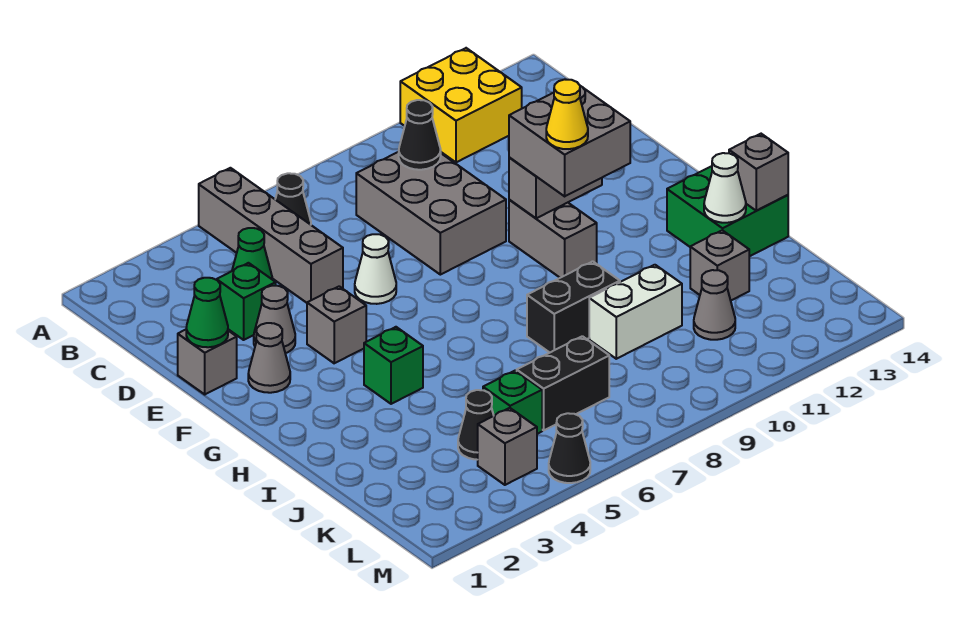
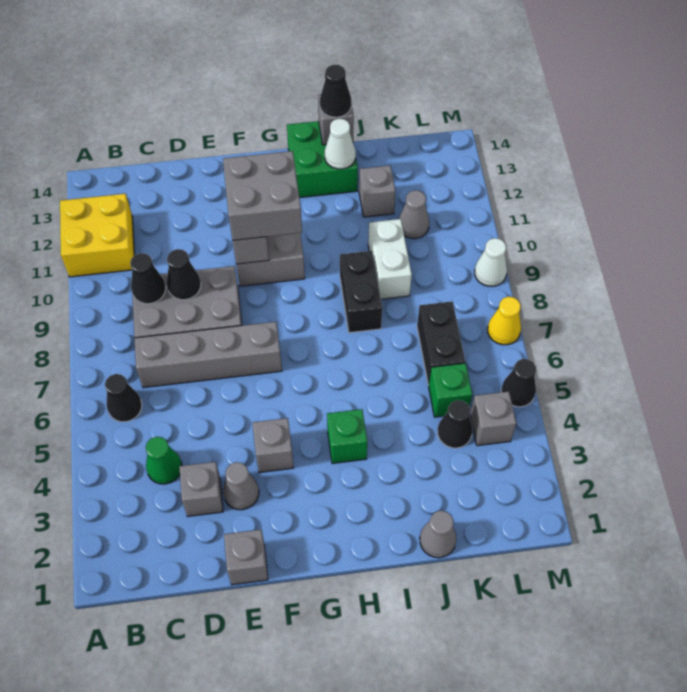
grey brick A5:D5 level 1 -> grey brick C7:F7 level 1
green brick D3 level 1 -> grey brick D3 level 1
none -> black cone D9 level 2
green cone E1 level 2 -> none
white cone E6 level 1 -> white cone M9 level 1
grey cone F2 level 1 -> grey cone J1 level 1
yellow cone G10 level 4 -> yellow cone M7 level 1
none -> black cone I14 level 3

